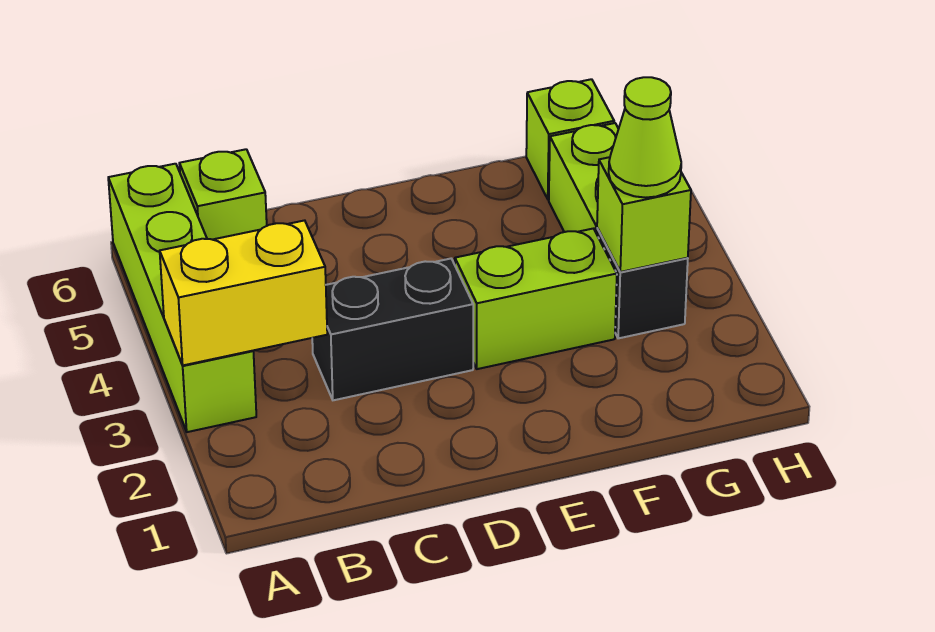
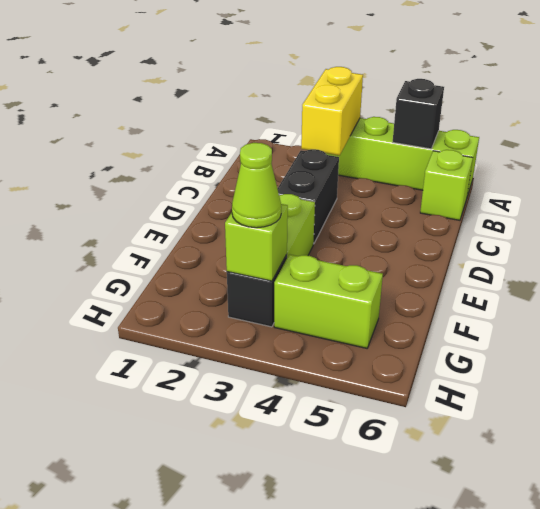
none -> black brick A5 level 2
lime brick G6 level 1 -> none

